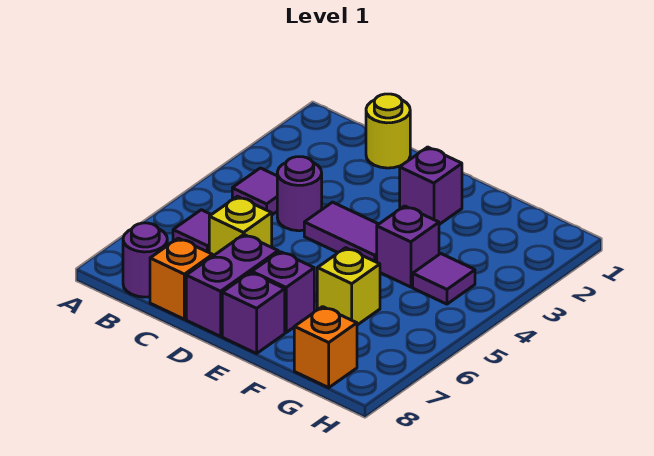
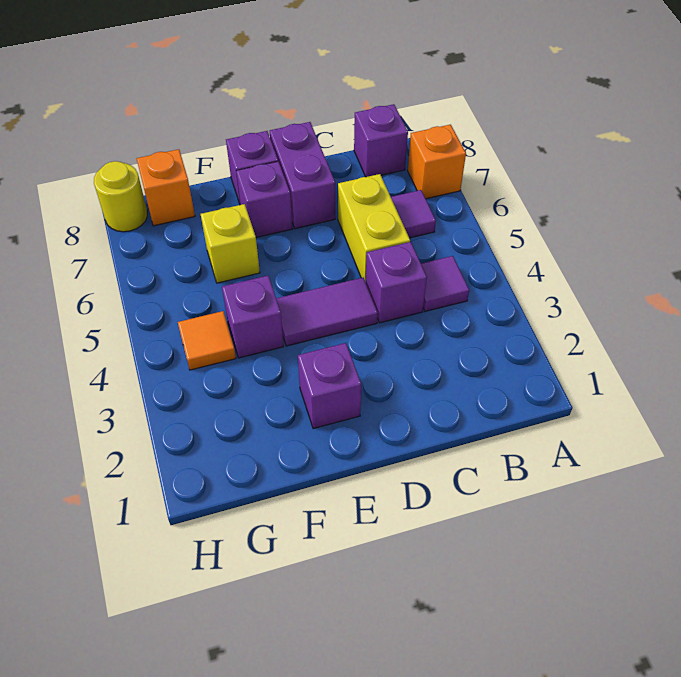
purple round brick B8 level 1 -> purple brick B8 level 1
yellow round brick C1 level 1 -> yellow round brick H8 level 1
purple round brick C4 level 1 -> purple brick C4 level 1
yellow brick C6 level 1 -> yellow brick C5:C6 level 1
orange brick C8 level 1 -> orange brick A7 level 1
purple tile G4 level 1 -> orange tile G4 level 1

